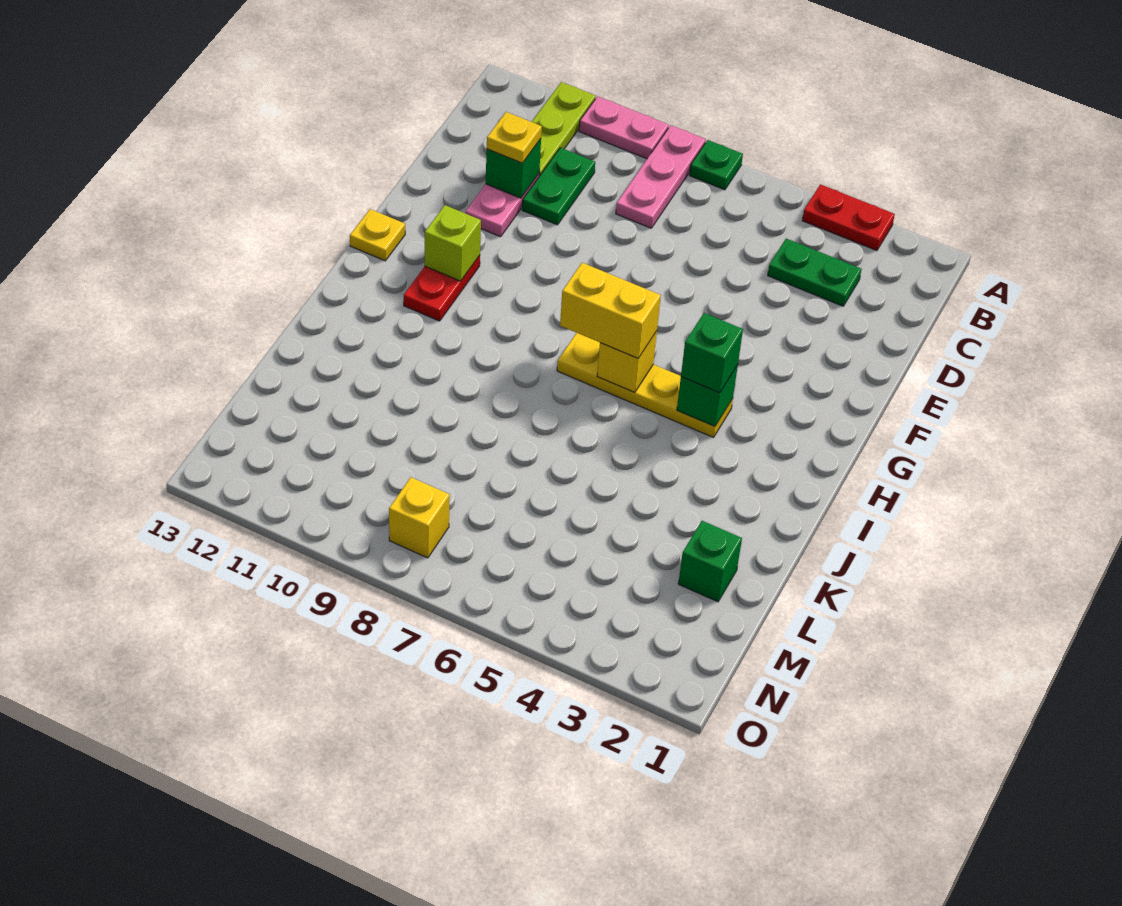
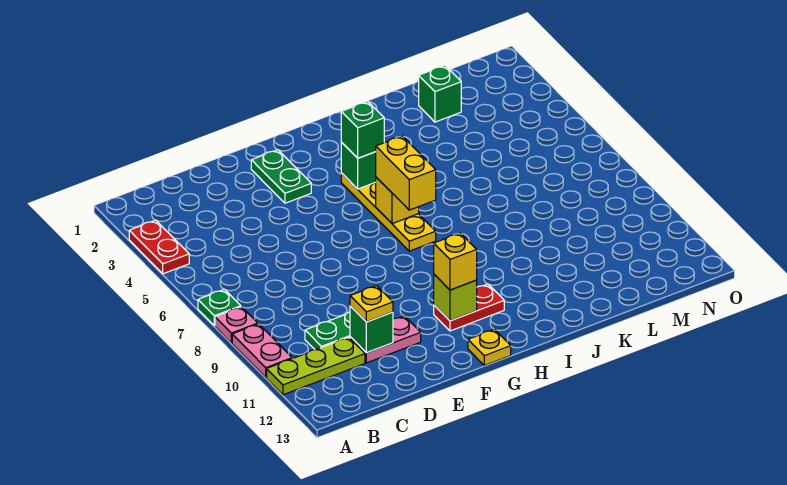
pink plate A8:C8 level 1 -> pink plate A8 level 1
green plate C3:C4 level 1 -> green plate F2:F3 level 1
yellow brick N8 level 1 -> yellow brick G11 level 3

